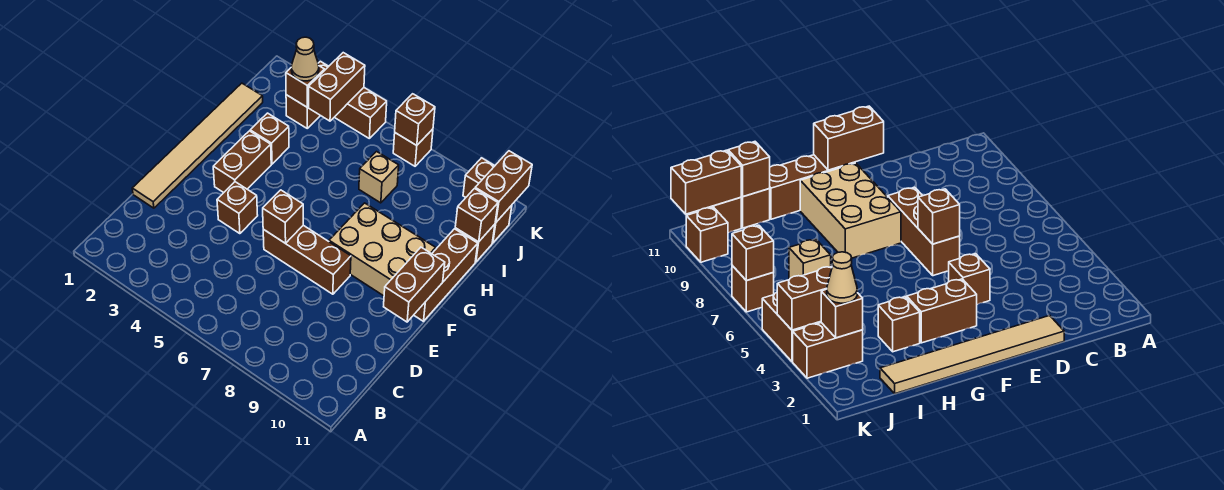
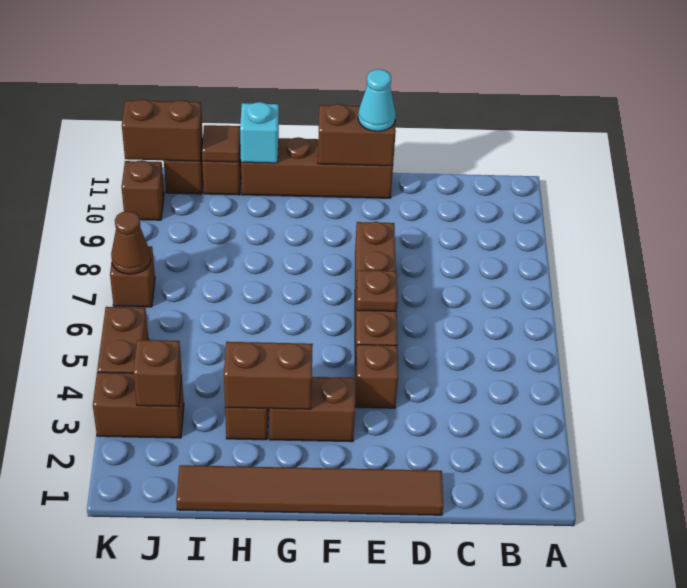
tan tile D1:I1 level 1 -> brown tile D1:I1 level 1
brown brick E6:E8 level 1 -> brown brick E5:E8 level 1
brown brick E6 level 2 -> brown plate E6 level 2
none -> cyan cone E11 level 3
tan brick F8:G10 level 1 -> none
brown brick F11:H11 level 1 -> brown brick E11:H11 level 1
none -> cyan brick H11 level 2
tan brick I7 level 1 -> none
brown brick I11 level 2 -> brown tile I11 level 2
tan cone J3 level 3 -> none
brown brick J4:K4 level 2 -> brown brick G3:H3 level 2
brown brick K7 level 2 -> brown cone K7 level 2

